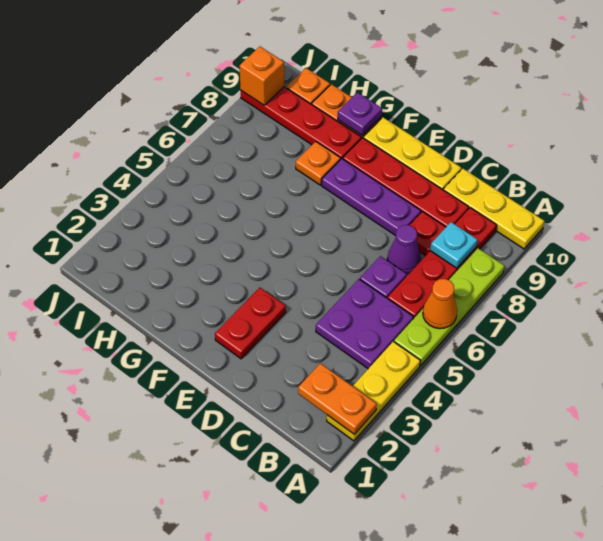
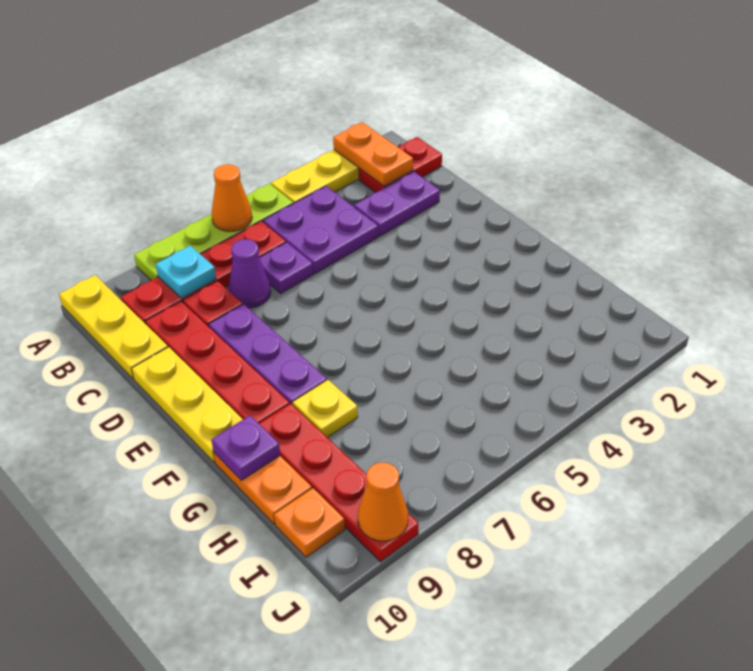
none -> purple plate C2:C3 level 1
red plate E2:E3 level 1 -> red plate B1:B2 level 1
orange plate G8 level 1 -> yellow plate G8 level 1
orange brick J9 level 2 -> orange cone J9 level 2

